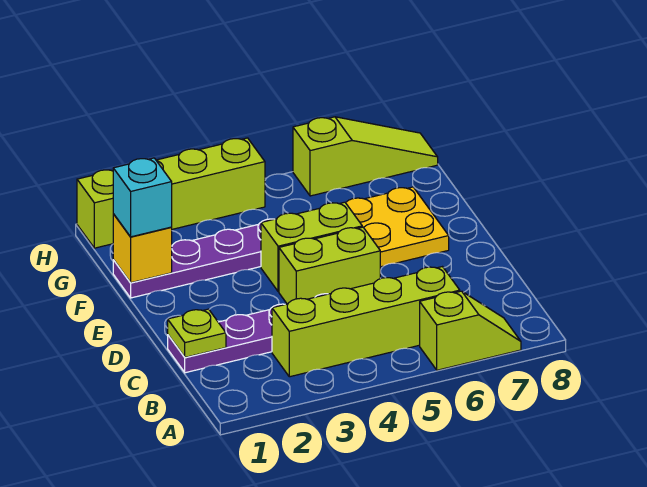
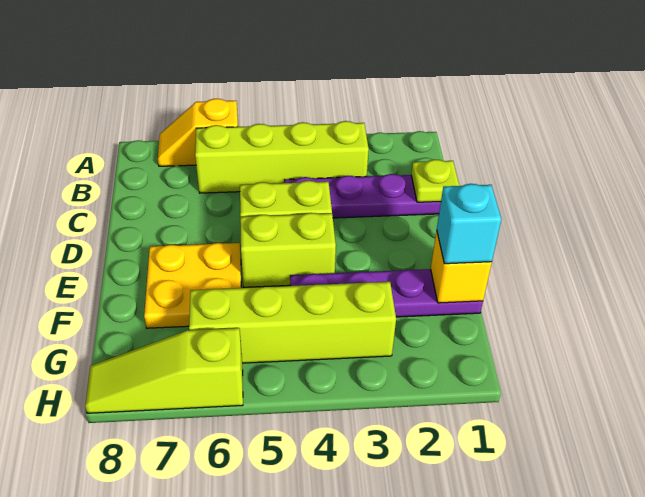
lime slope A6:A7 level 1 top 6 -> yellow slope A6:A7 level 1 top 6
lime brick H1:H4 level 1 -> lime brick G3:G6 level 1

